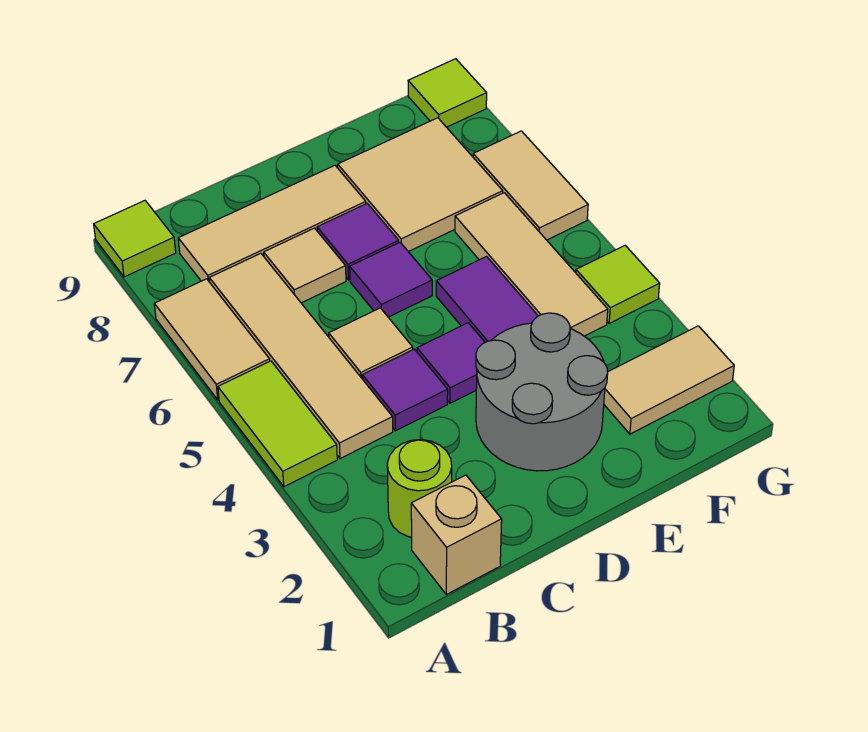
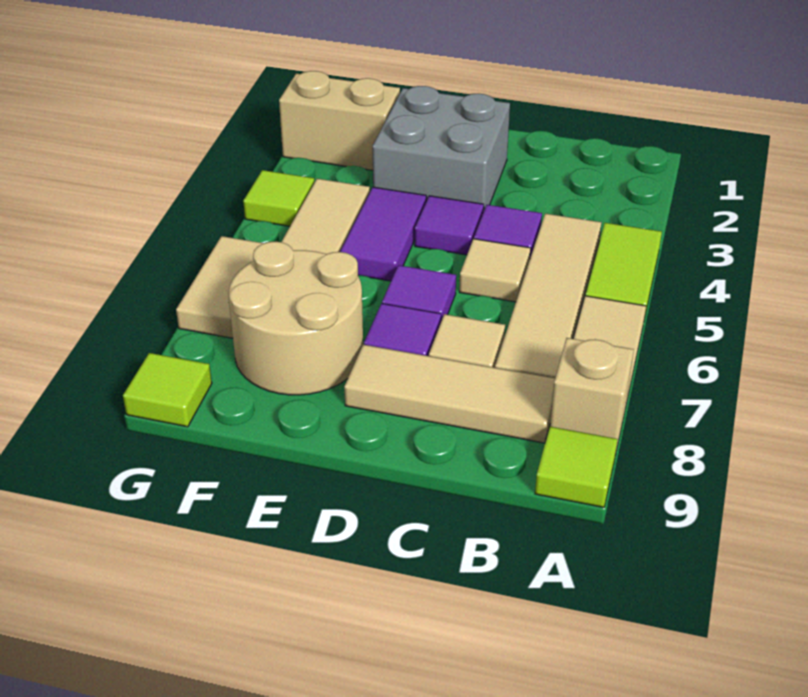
tan brick B1 level 1 -> tan brick A8 level 1
lime round brick B2 level 1 -> none
grey round brick D2:E3 level 1 -> grey brick D2:E3 level 1
tan tile E7:F8 level 1 -> tan round brick E7:F8 level 1
tan tile F2:G2 level 1 -> tan brick F2:G2 level 1

